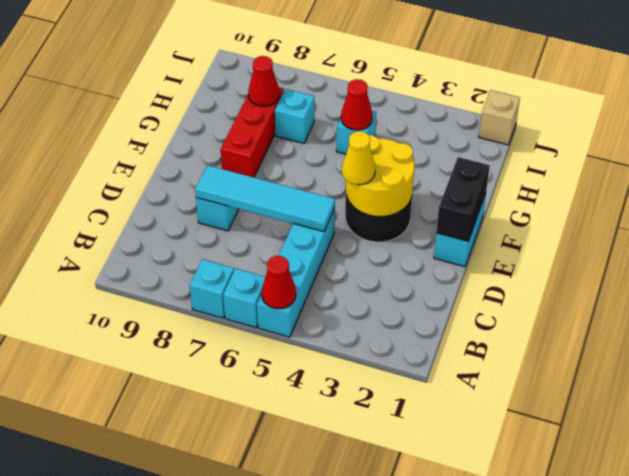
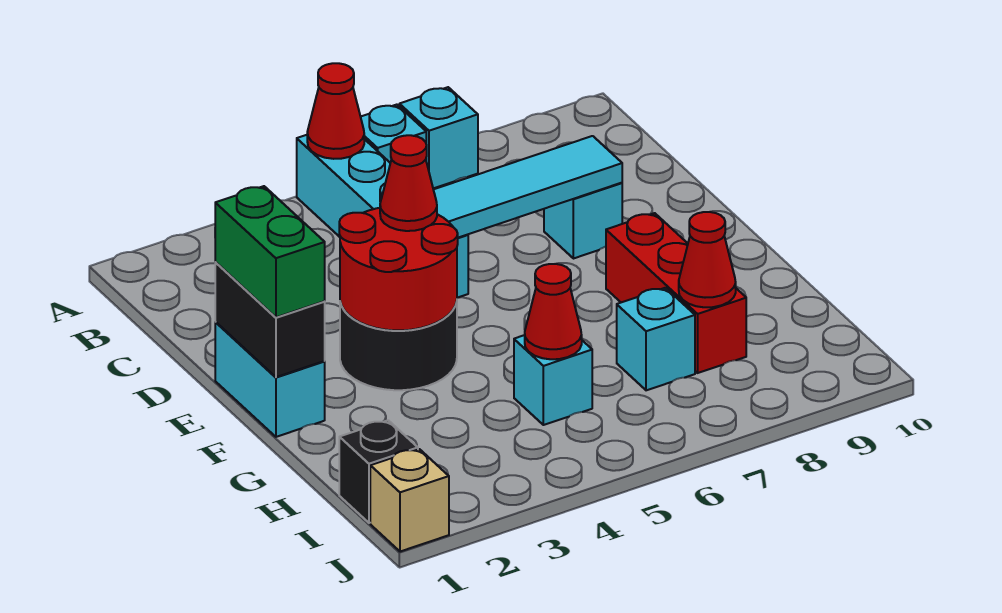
none -> green brick E1:F1 level 3
yellow round brick E3:F4 level 2 -> red round brick E3:F4 level 2
yellow cone E4 level 3 -> red cone E4 level 3
none -> black brick I1 level 1

